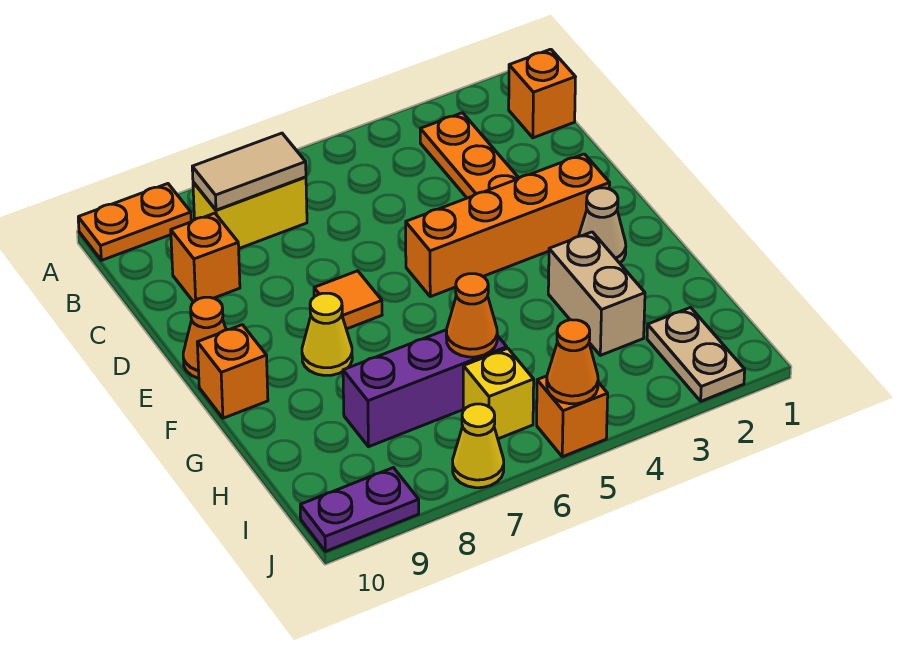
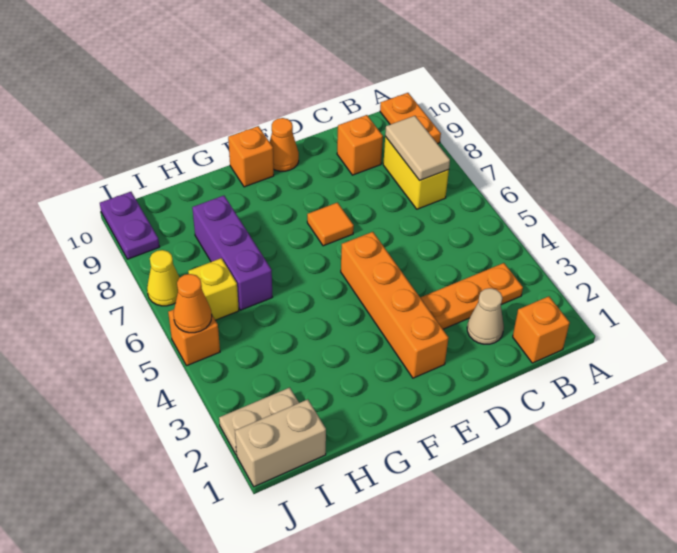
tan cone F2 level 1 -> tan cone C2 level 1
yellow cone F8 level 1 -> none
tan brick G3:H3 level 1 -> tan brick I1:J1 level 1
orange cone H6 level 2 -> none

